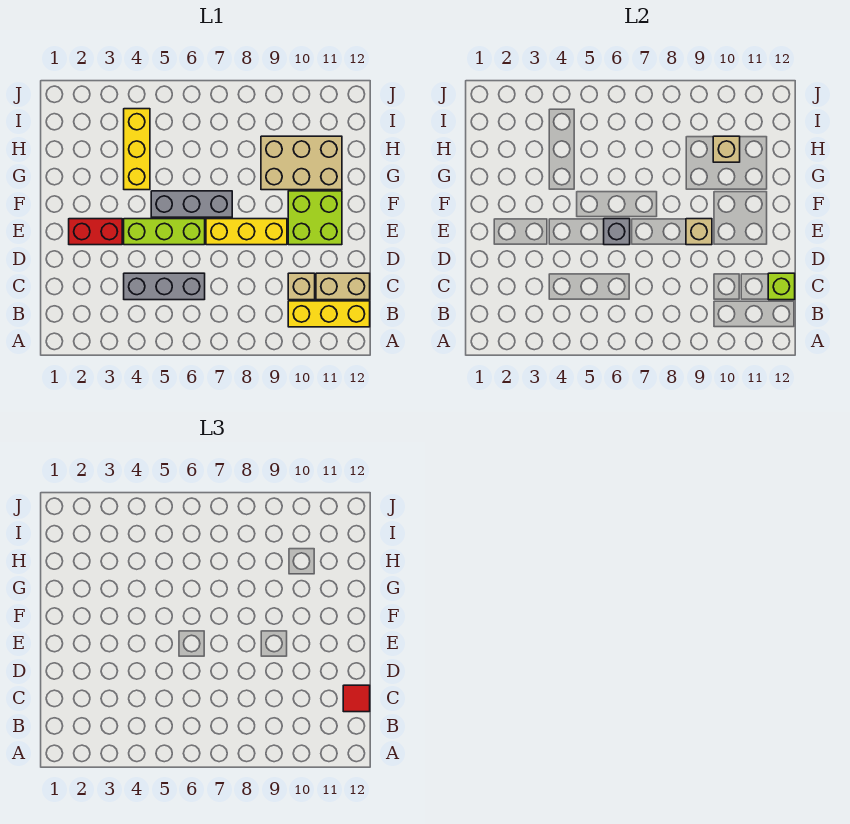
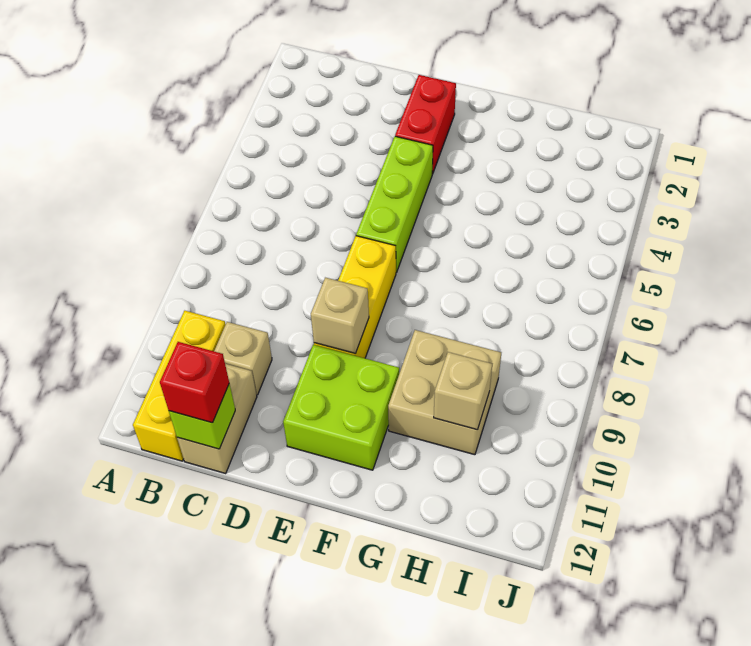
grey brick C4:C6 level 1 -> none
red tile C12 level 3 -> red brick C12 level 3
grey brick E6 level 2 -> none
grey brick F5:F7 level 1 -> none
yellow brick G4:I4 level 1 -> none
tan brick G9:H11 level 1 -> tan brick G9:H10 level 1

